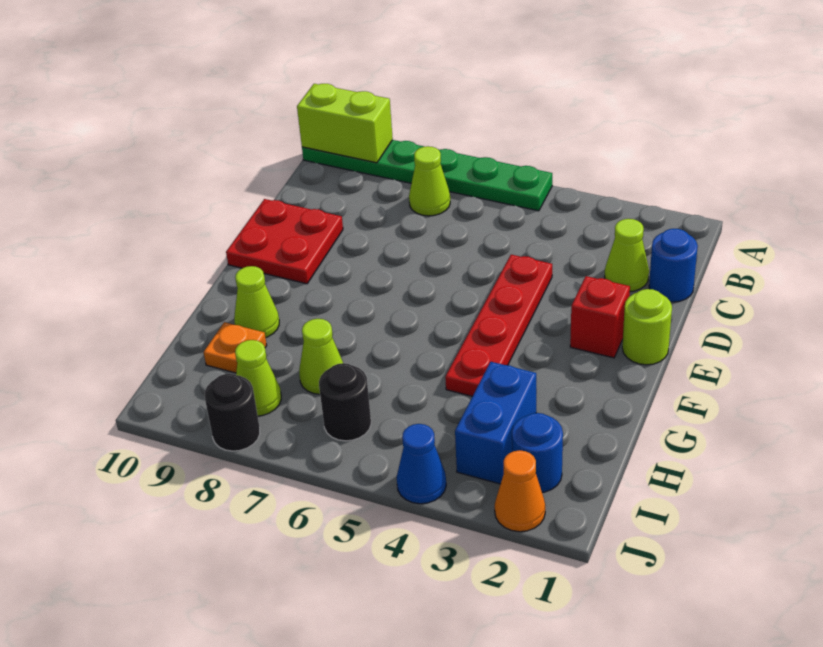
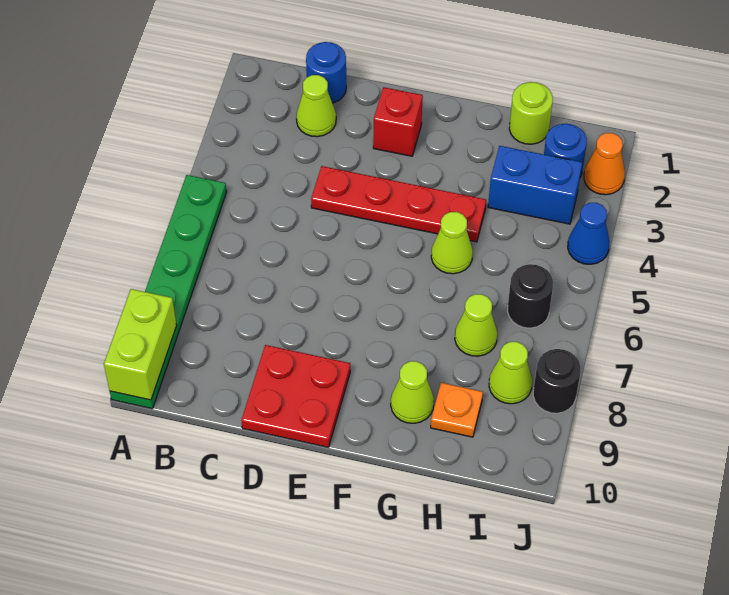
lime cone B7 level 1 -> lime cone G5 level 1
lime round brick E1 level 1 -> lime round brick H1 level 1

